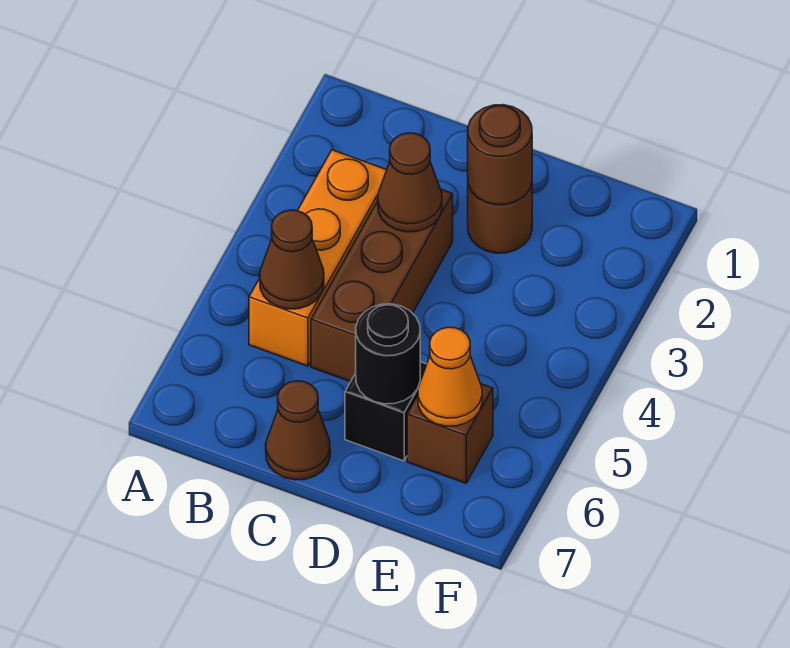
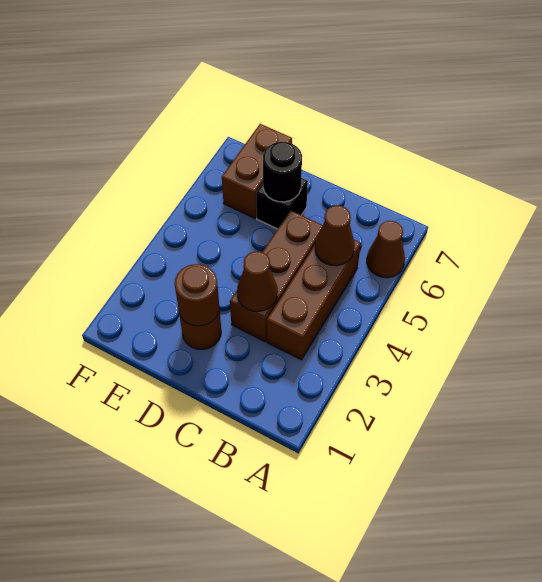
orange brick B3:B5 level 1 -> brown brick B3:B5 level 1
brown cone C7 level 1 -> brown cone A6 level 1
brown brick E6 level 1 -> brown brick E6:E7 level 1
orange cone E6 level 2 -> none

